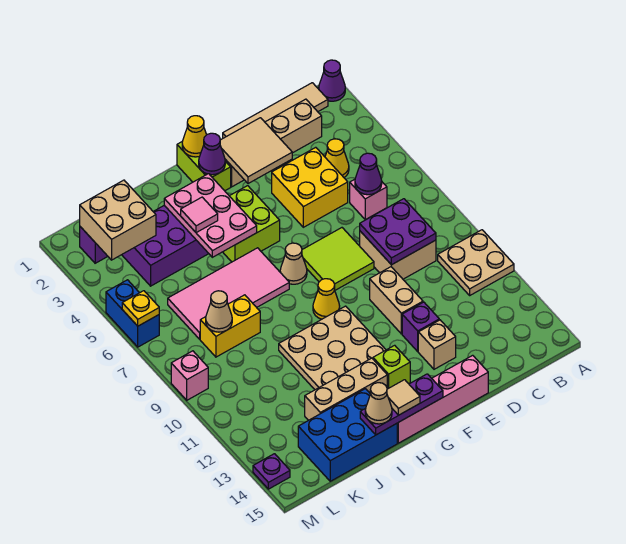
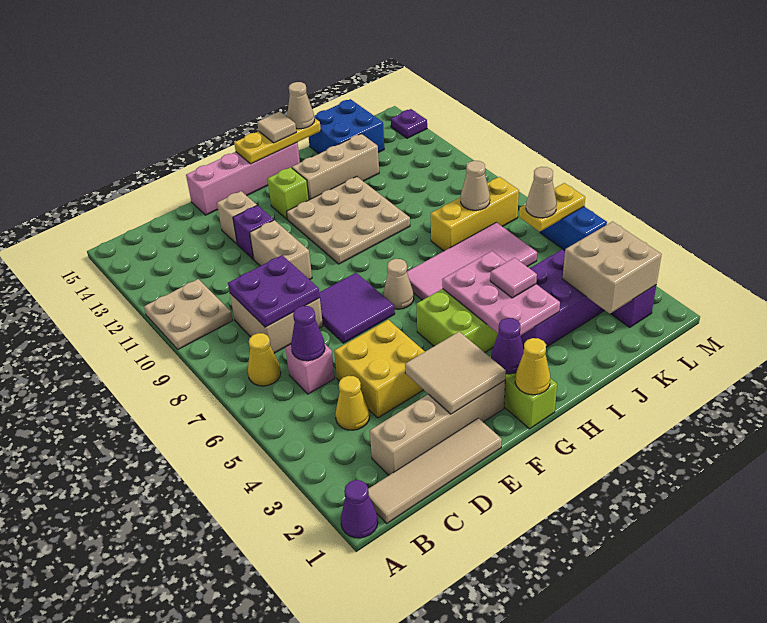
lime tile E7:F8 level 1 -> purple tile E7:F8 level 1
yellow cone G9 level 1 -> yellow cone B7 level 1
purple plate G15:I15 level 2 -> yellow plate G15:I15 level 2
blue brick I14:K15 level 1 -> blue brick J14:K15 level 1
yellow brick J8:K8 level 1 -> yellow brick J8:L8 level 1
none -> tan cone L6 level 3
yellow plate M6 level 2 -> yellow plate L6:M6 level 2
pink brick M9 level 1 -> none

